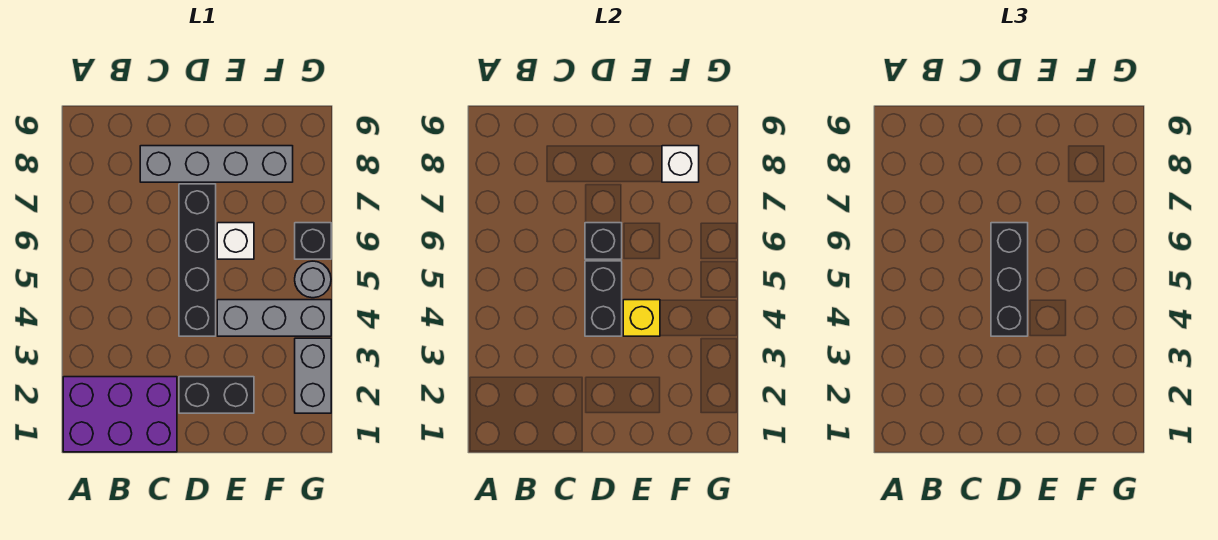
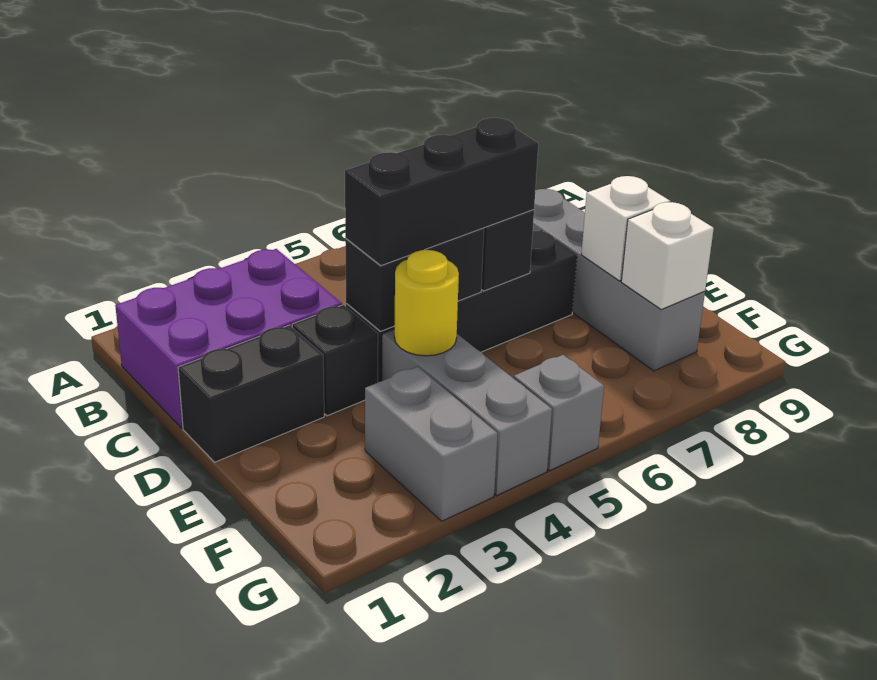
purple brick A1:C2 level 1 -> purple brick B1:C3 level 1
black brick D2:E2 level 1 -> black brick D1:D2 level 1
yellow brick E4 level 2 -> yellow round brick E4 level 2
white brick E6 level 1 -> white brick E8 level 2
grey brick G2:G3 level 1 -> grey brick F3:G3 level 1
grey round brick G5 level 1 -> grey brick G5 level 1
black brick G6 level 1 -> black brick D3 level 1

